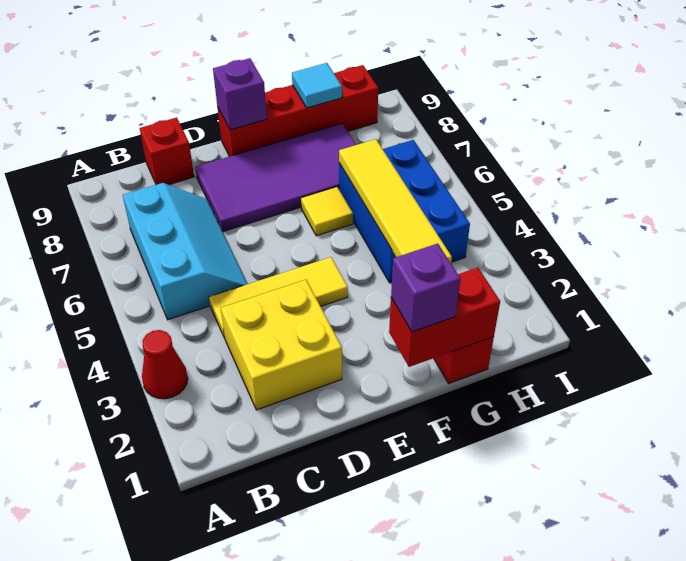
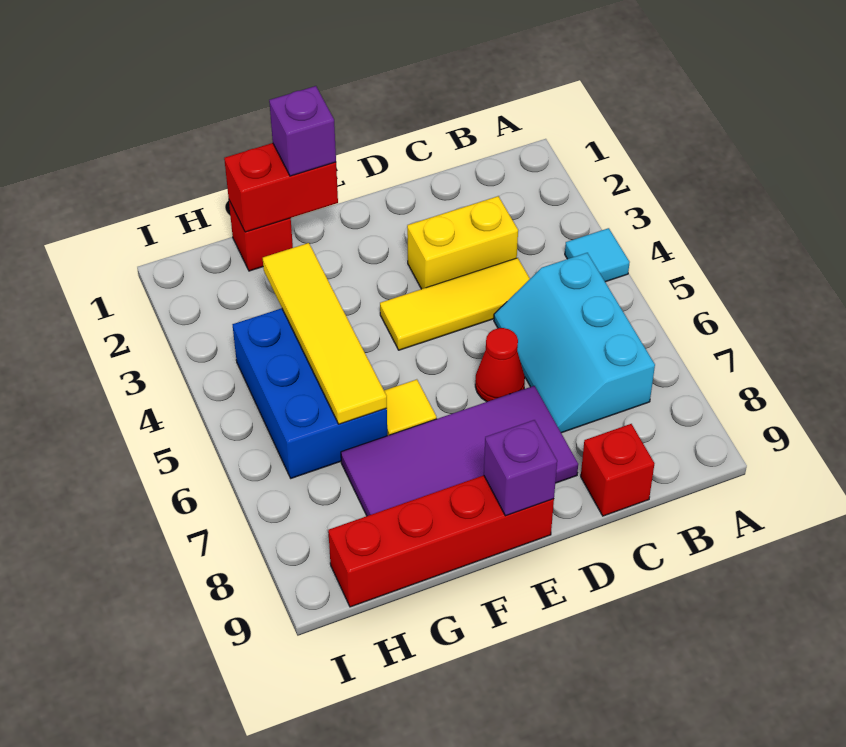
red cone A3 level 1 -> red cone D6 level 1
yellow brick C2:D3 level 1 -> yellow brick C3:D3 level 1
cyan tile G9 level 2 -> cyan tile A4 level 1

